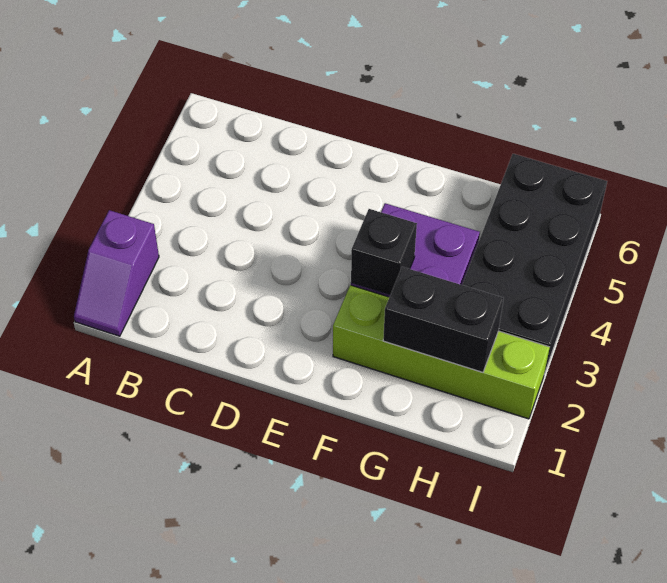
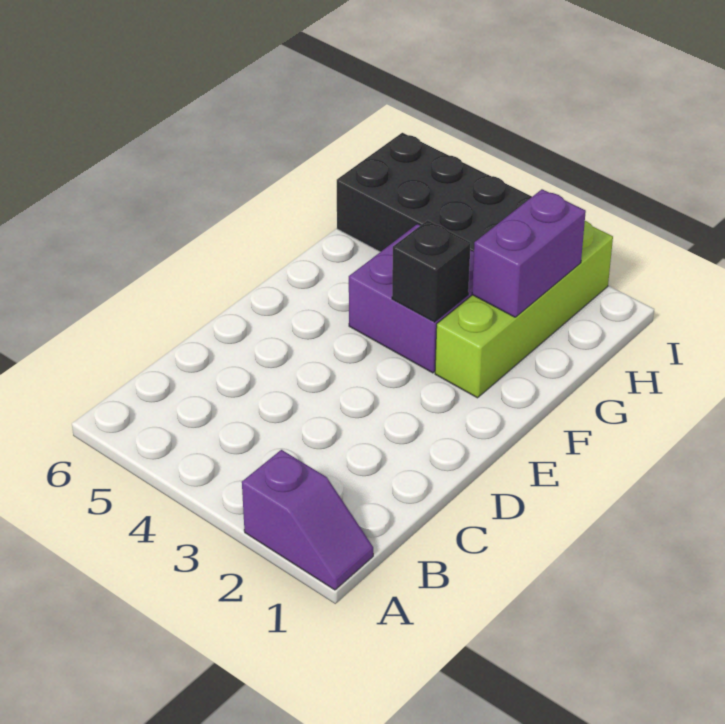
black brick G2:H2 level 2 -> purple brick G2:H2 level 2

